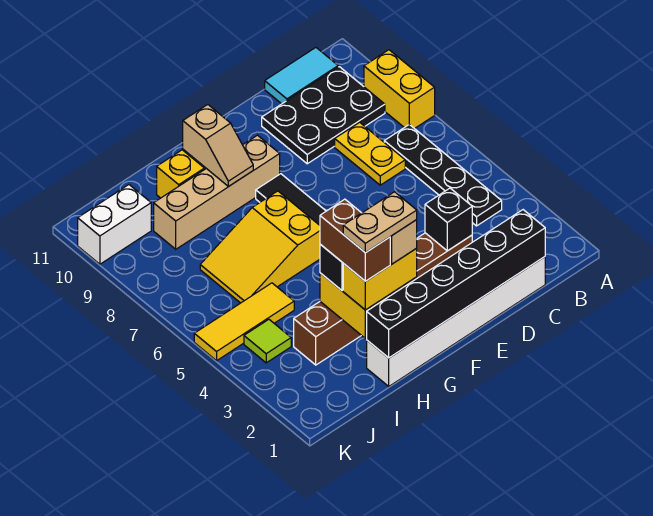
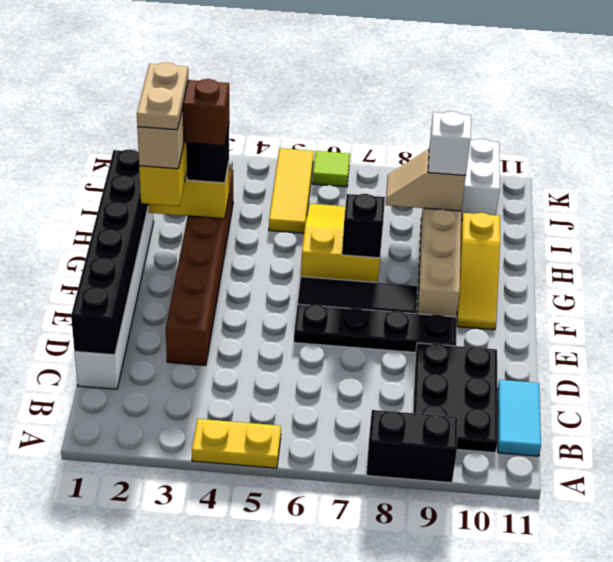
yellow brick A8:A9 level 1 -> black brick A8:A9 level 1
black plate B4:B7 level 1 -> black plate E6:E9 level 1
yellow plate C7:C8 level 1 -> yellow plate A4:A5 level 1
black brick D3 level 2 -> black brick G7 level 2
tan slope G9:G10 level 2 top 10 -> tan slope I8:I9 level 2 top 9
none -> white brick I9 level 3
lime tile J4 level 1 -> lime tile K6 level 1

